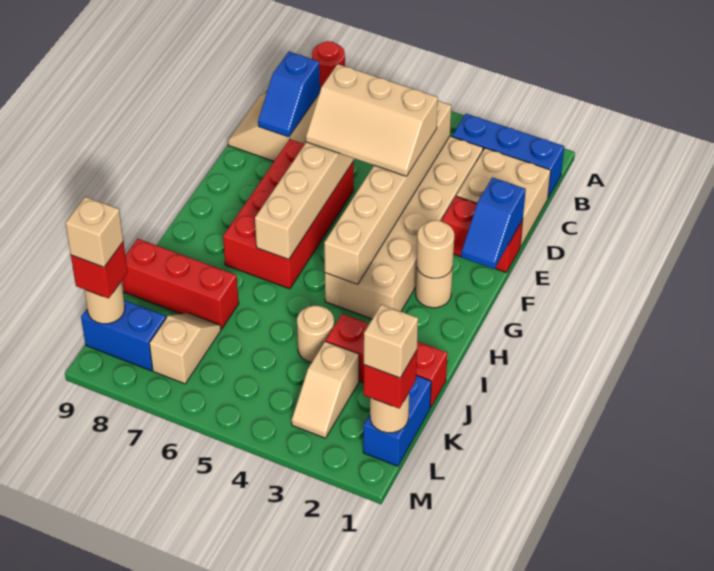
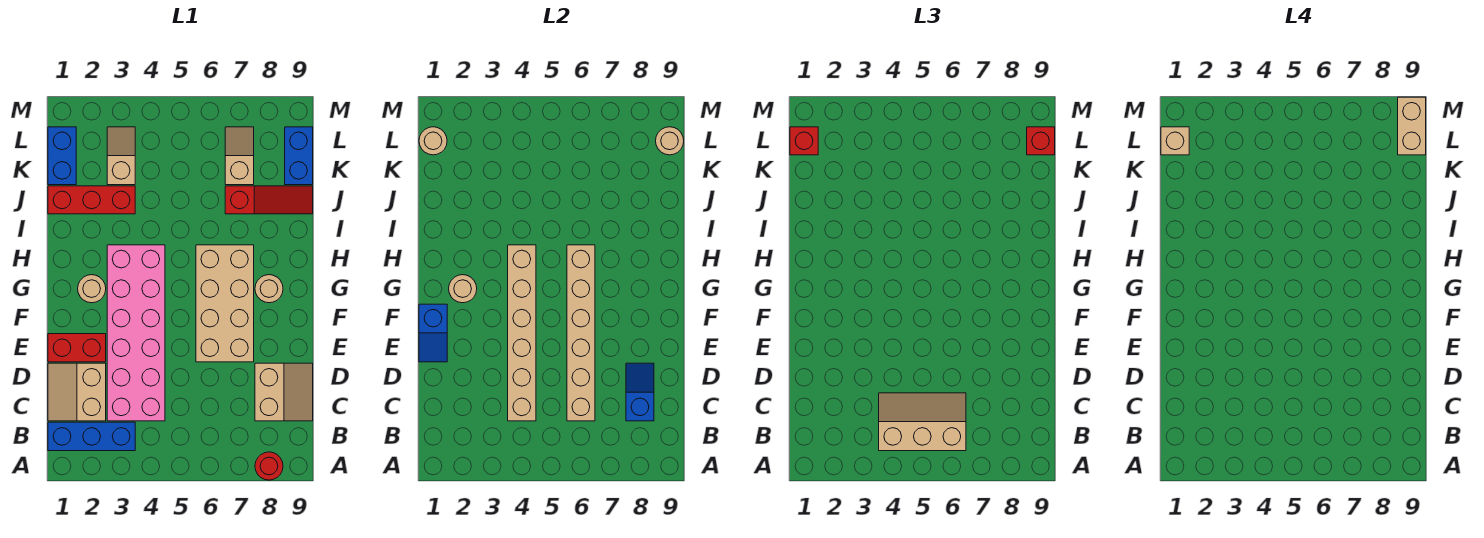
tan brick C1:D2 level 1 -> tan slope C1:D2 level 1 top 2
tan brick C3:H4 level 1 -> pink brick C3:H4 level 1
tan slope D4:E6 level 3 top D -> tan slope B4:C6 level 3 top B
blue slope E1:F1 level 2 top E -> blue slope E1:F1 level 2 top F
red brick E6:H7 level 1 -> tan brick E6:H7 level 1
tan round brick J4 level 1 -> tan round brick G8 level 1
red brick J7:J9 level 1 -> red slope J7:J9 level 1 top 7
tan slope K7:L7 level 1 top L -> tan slope K7:L7 level 1 top K
blue brick L8:L9 level 1 -> blue brick K9:L9 level 1
tan brick L9 level 4 -> tan brick L9:M9 level 4

